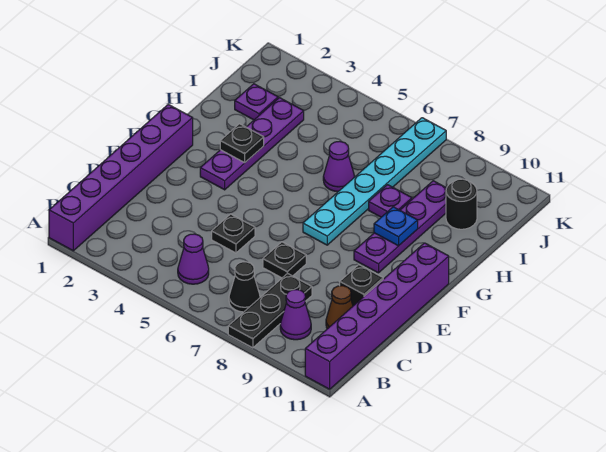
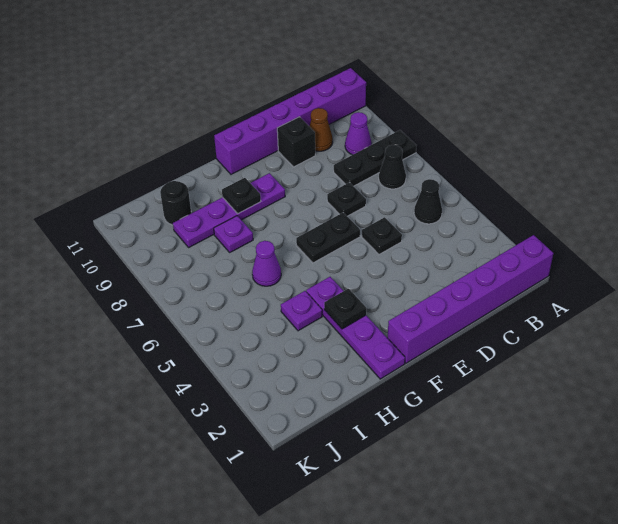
purple cone B5 level 1 -> black cone B5 level 1
none -> black plate E6:F6 level 1
purple plate F3:I3 level 1 -> purple plate G1:G4 level 1
cyan plate F7:K7 level 1 -> none
blue plate G9 level 2 -> black plate G9 level 2
purple plate I2 level 1 -> purple plate H4 level 1

